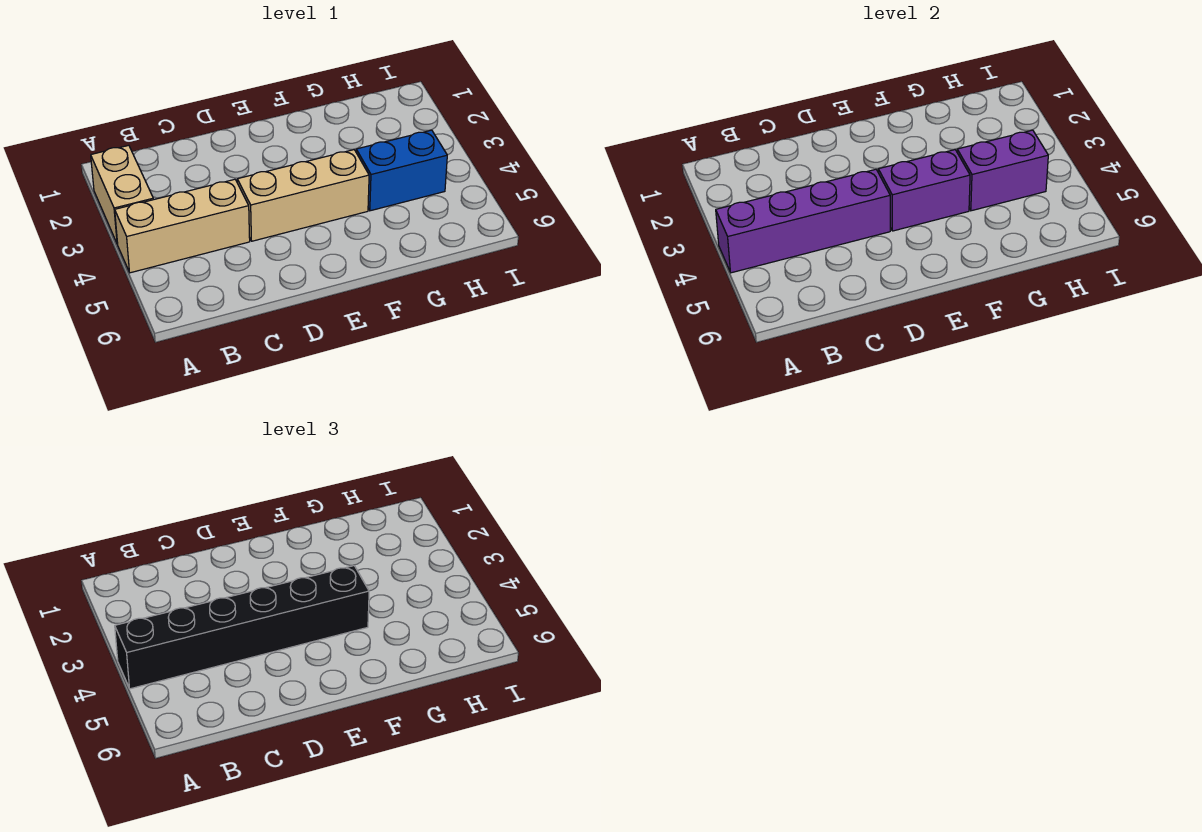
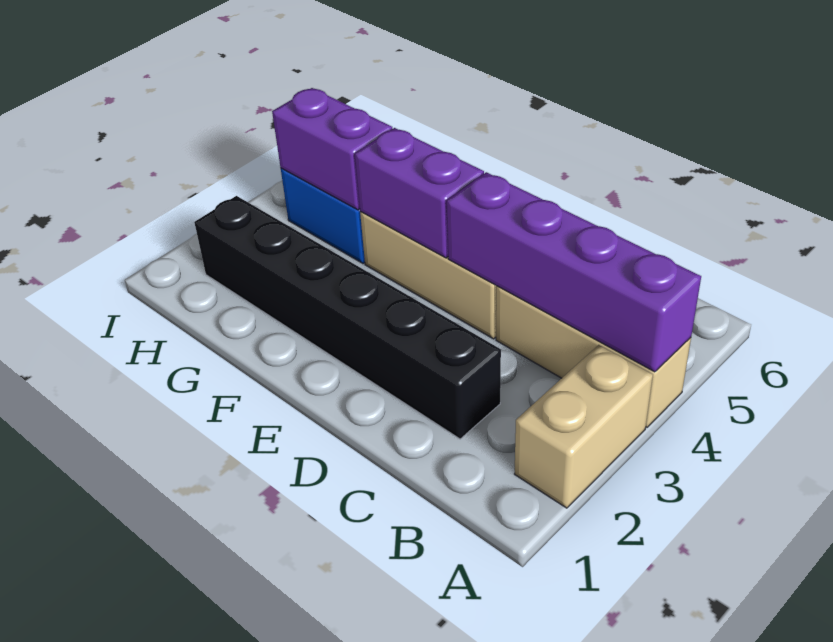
black brick A4:F4 level 3 -> black brick C2:H2 level 1

